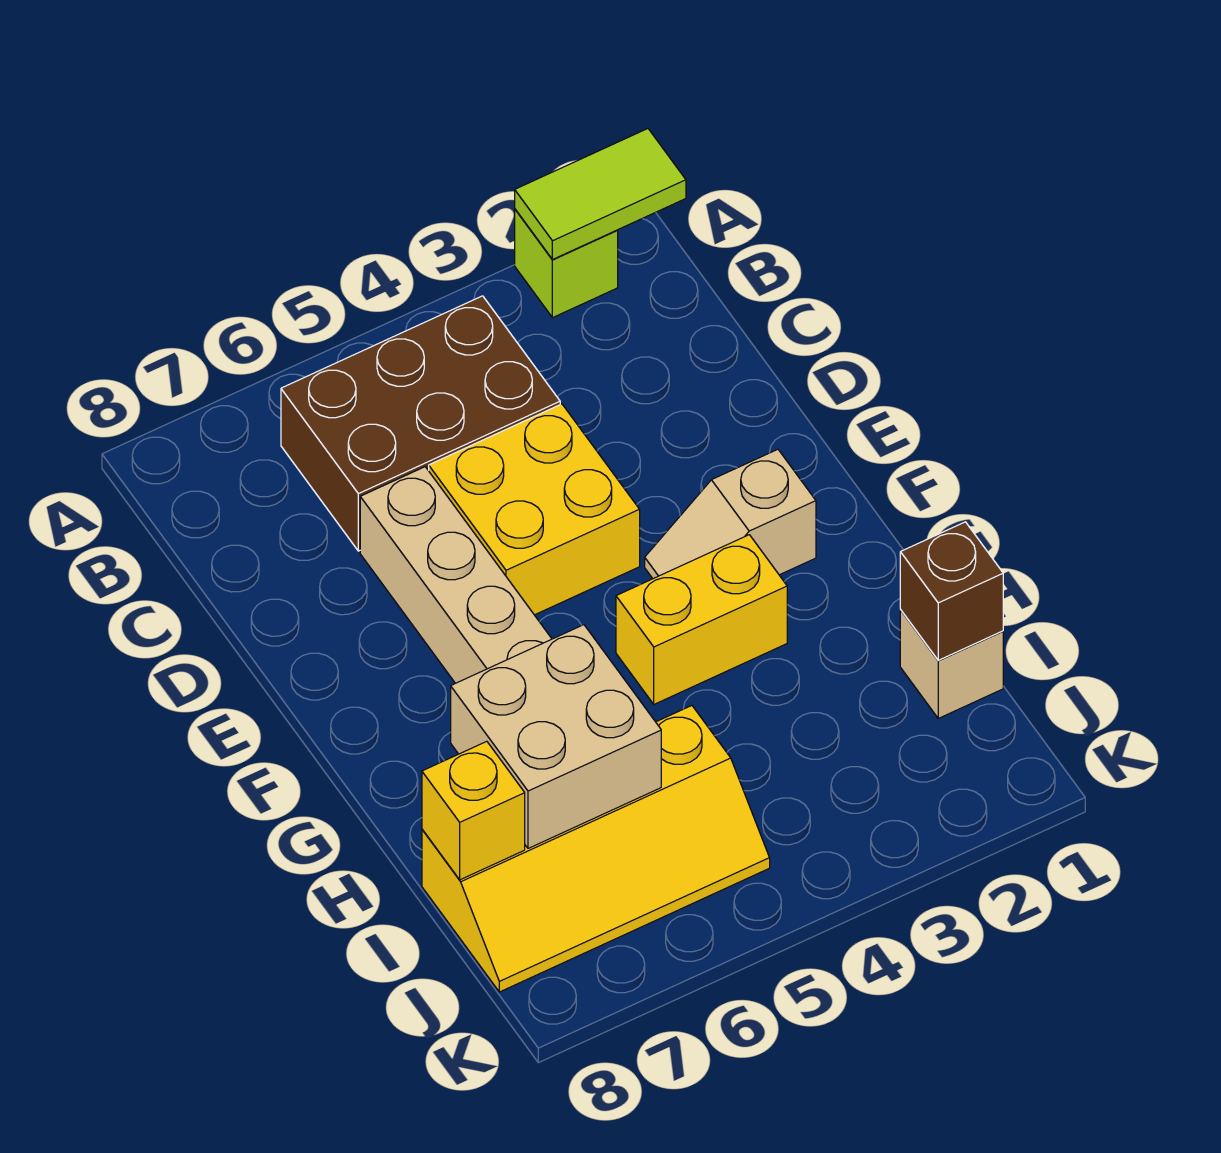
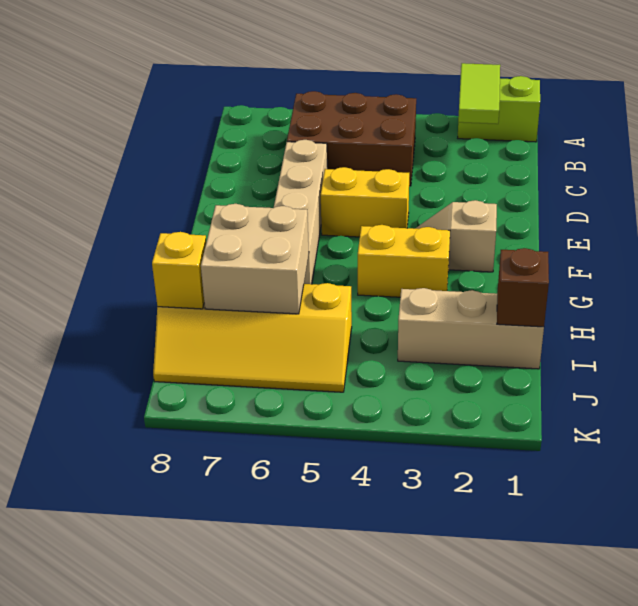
lime tile A1:A2 level 2 -> lime tile A2:B2 level 2
lime brick A2 level 1 -> lime brick A1:A2 level 1
yellow brick D4:E5 level 1 -> yellow brick E4:E5 level 1
tan brick I1 level 1 -> tan brick I1:I3 level 1

